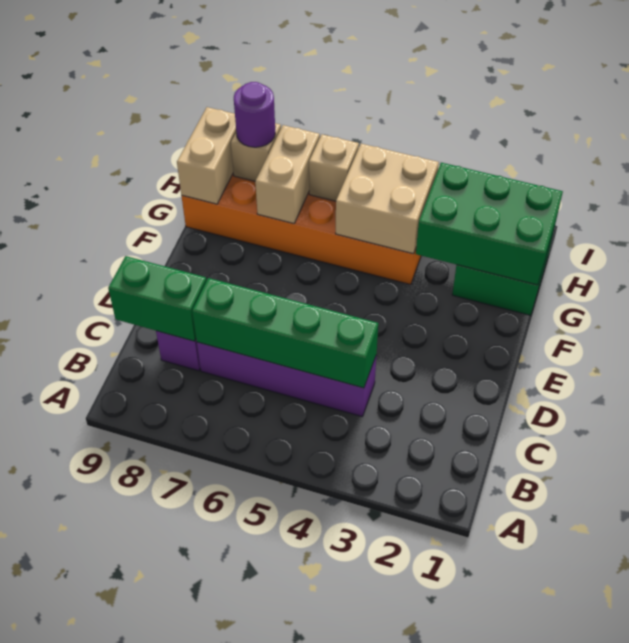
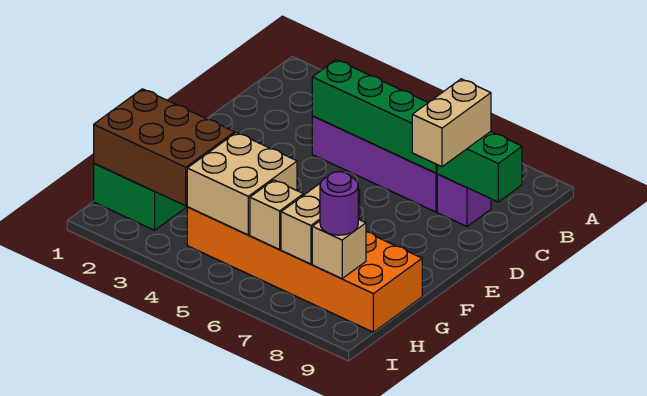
green brick G1:H3 level 2 -> brown brick G1:H3 level 2
tan brick G9:H9 level 2 -> tan brick C8:D8 level 3

